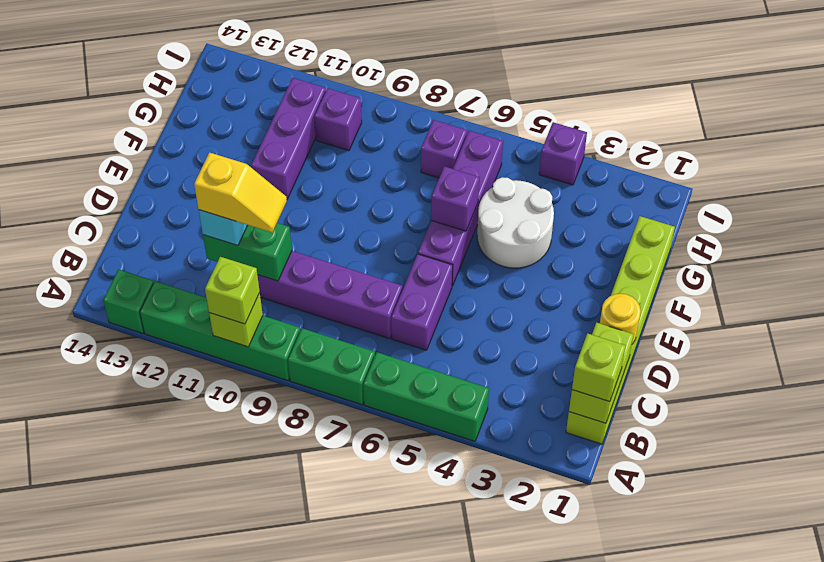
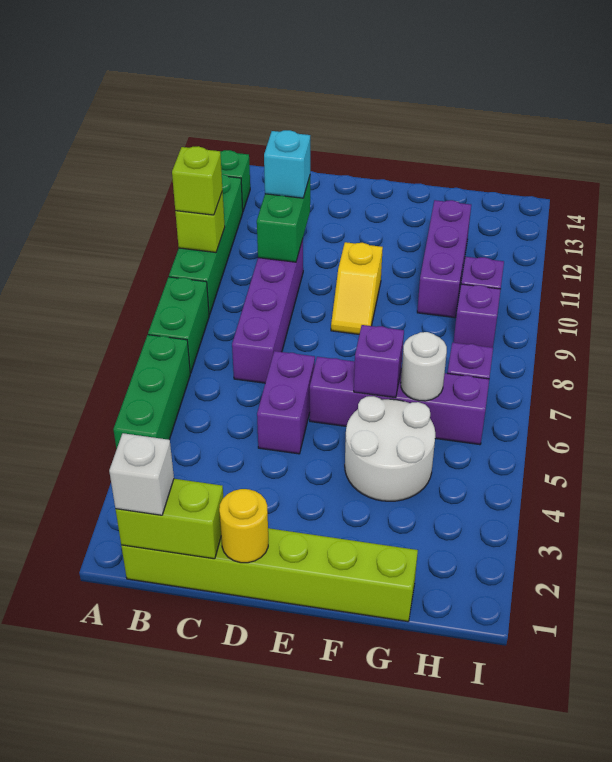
lime brick B1 level 3 -> white brick B1 level 3
purple brick C6:D6 level 1 -> purple brick D5:D6 level 1
yellow slope C10:C11 level 4 top 11 -> yellow slope E9:E10 level 1 top 10
purple brick F11:H11 level 1 -> purple brick G10:G12 level 1
none -> white round brick G6 level 2
purple brick I4 level 1 -> purple brick H9 level 1

